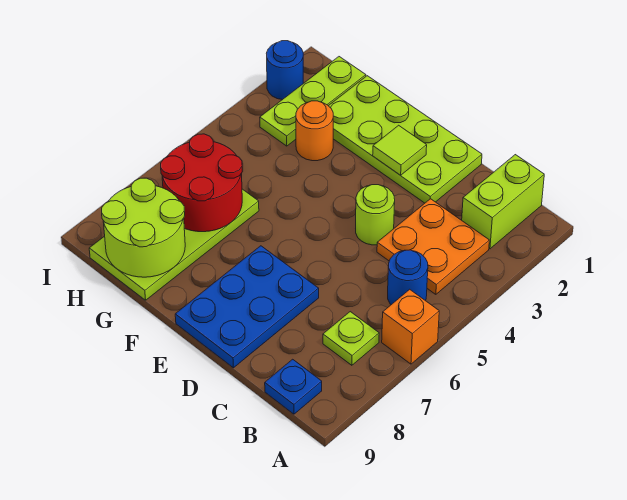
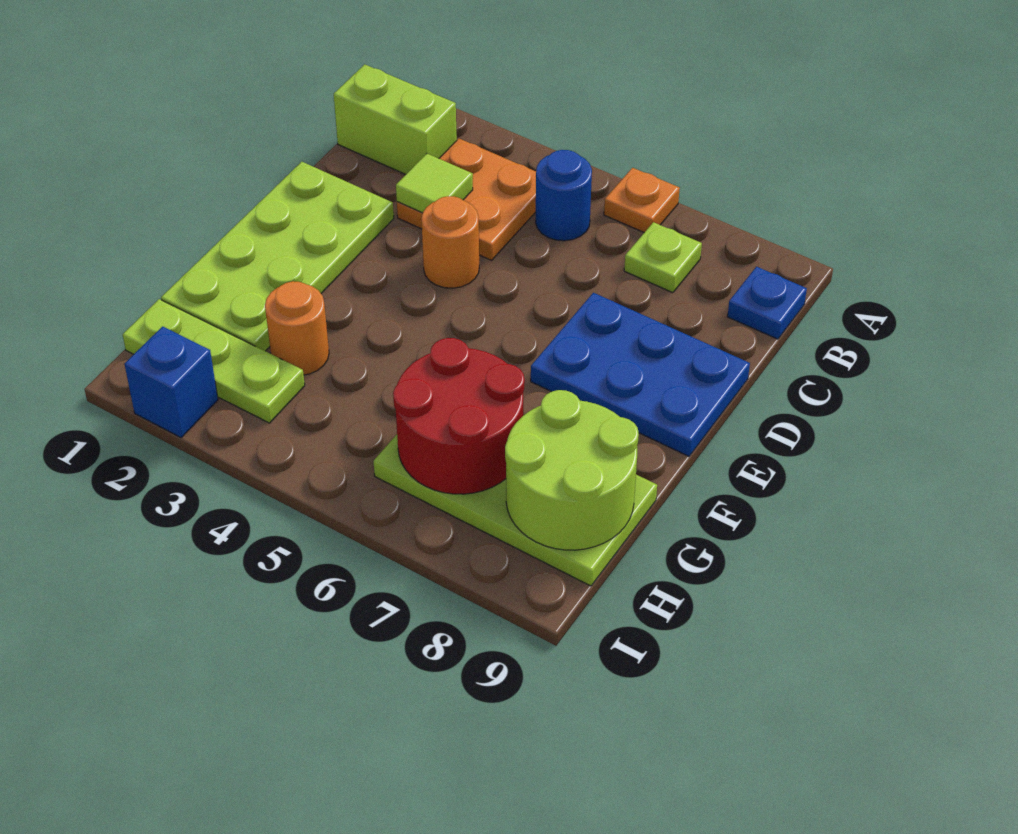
orange brick A6 level 1 -> orange plate A6 level 1
lime round brick D4 level 1 -> orange round brick D4 level 1
lime tile E2 level 2 -> lime tile C3 level 2
blue round brick I2 level 1 -> blue brick I2 level 1

